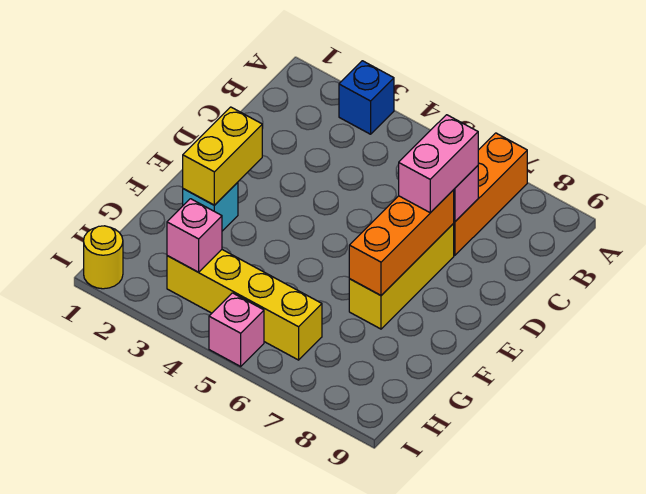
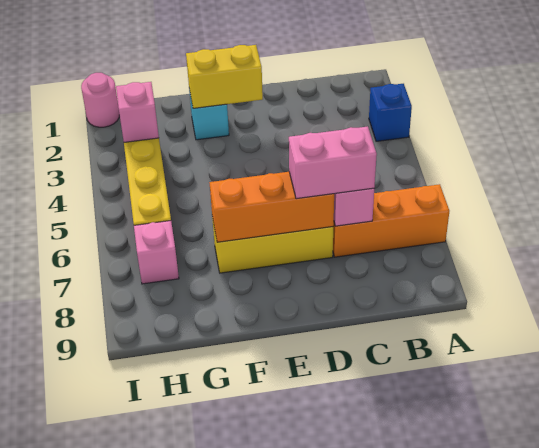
yellow round brick I1 level 1 -> pink round brick I1 level 1
pink brick I5 level 1 -> pink brick H7 level 1

